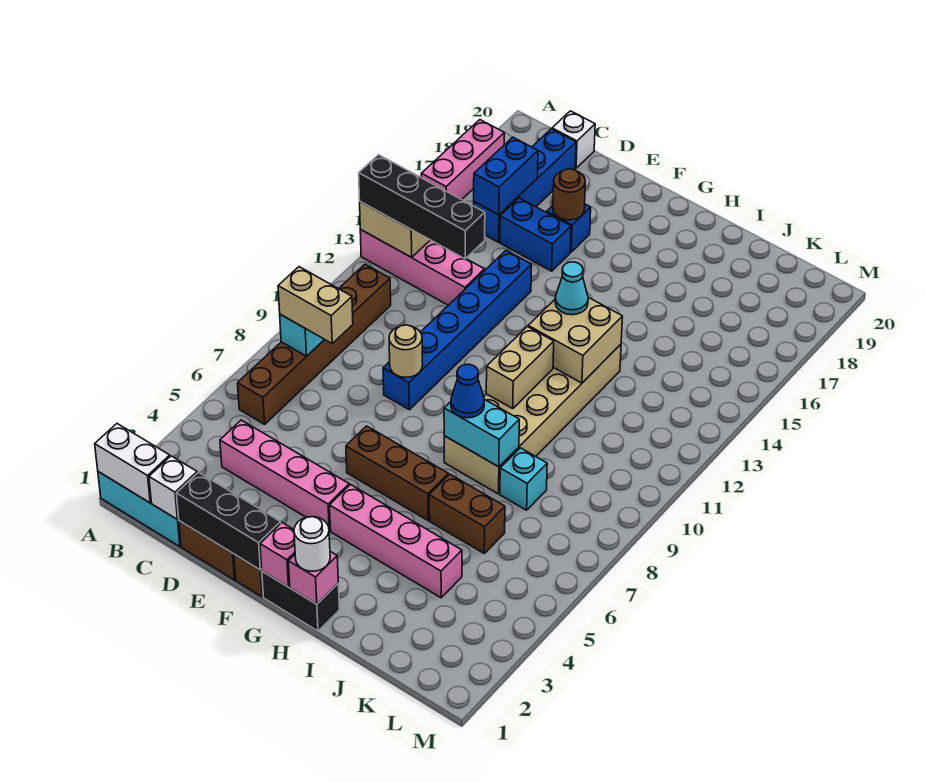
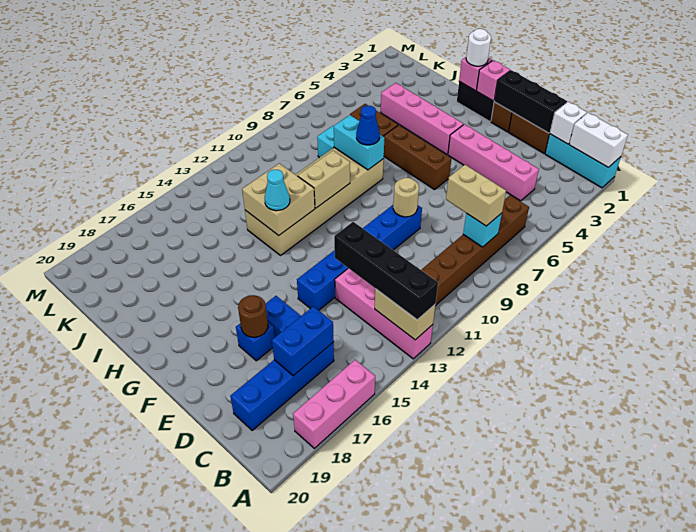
white brick C20 level 1 -> none

